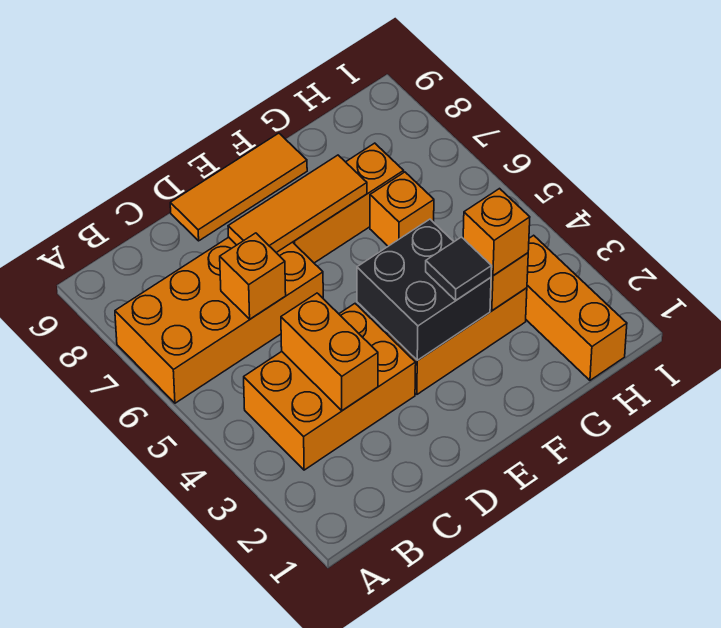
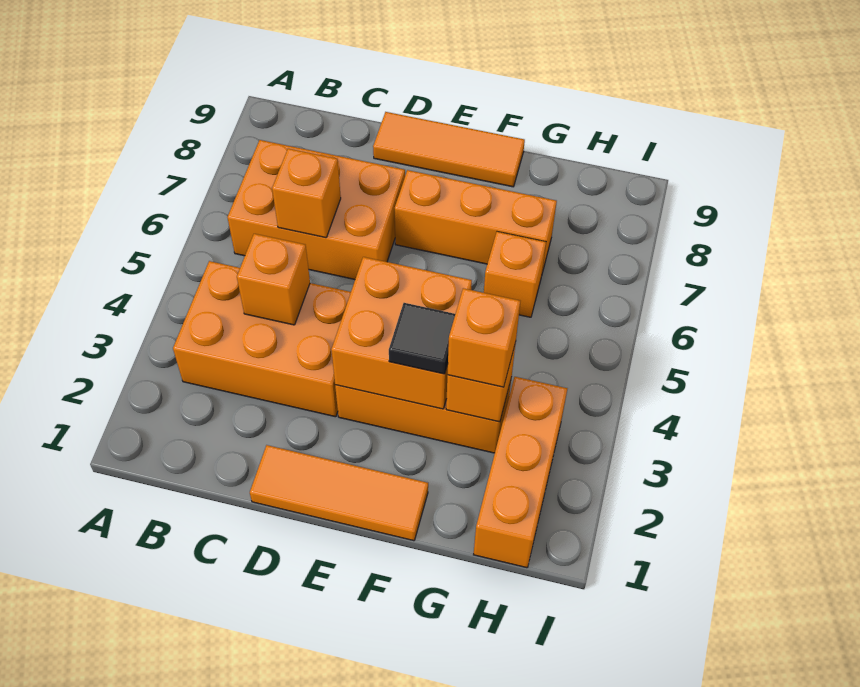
orange brick A6:D7 level 1 -> orange brick B6:D7 level 1
orange brick C3:C4 level 2 -> orange brick C4 level 2
orange tile D7:F7 level 2 -> orange tile D1:F1 level 1
black brick E3:F4 level 2 -> orange brick E3:F4 level 2

